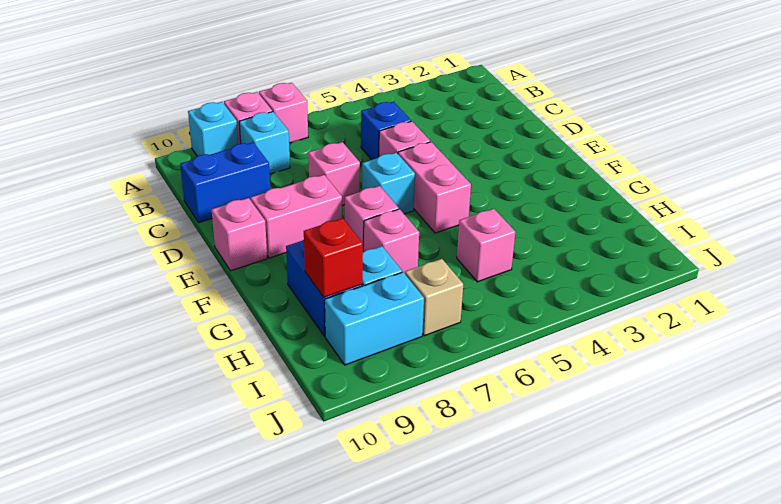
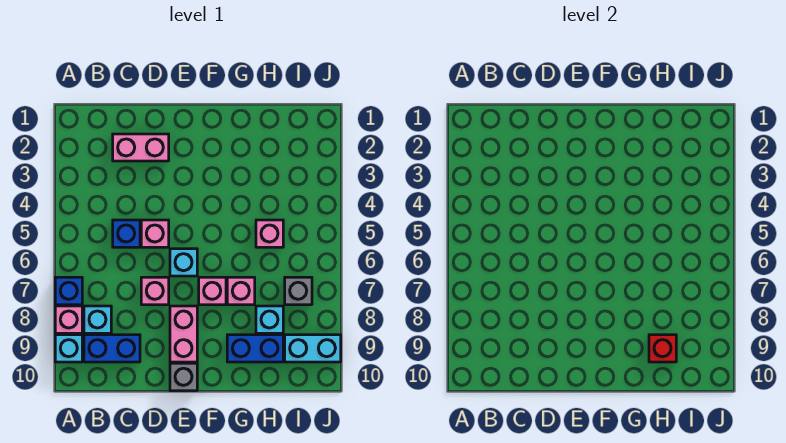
pink brick A7 level 1 -> blue brick A7 level 1
blue brick C9:C10 level 1 -> blue brick B9:C9 level 1
pink brick E5:F5 level 1 -> pink brick C2:D2 level 1
pink brick E10 level 1 -> grey brick E10 level 1
tan brick I7 level 1 -> grey brick I7 level 1
cyan brick I8:I9 level 1 -> cyan brick I9:J9 level 1

